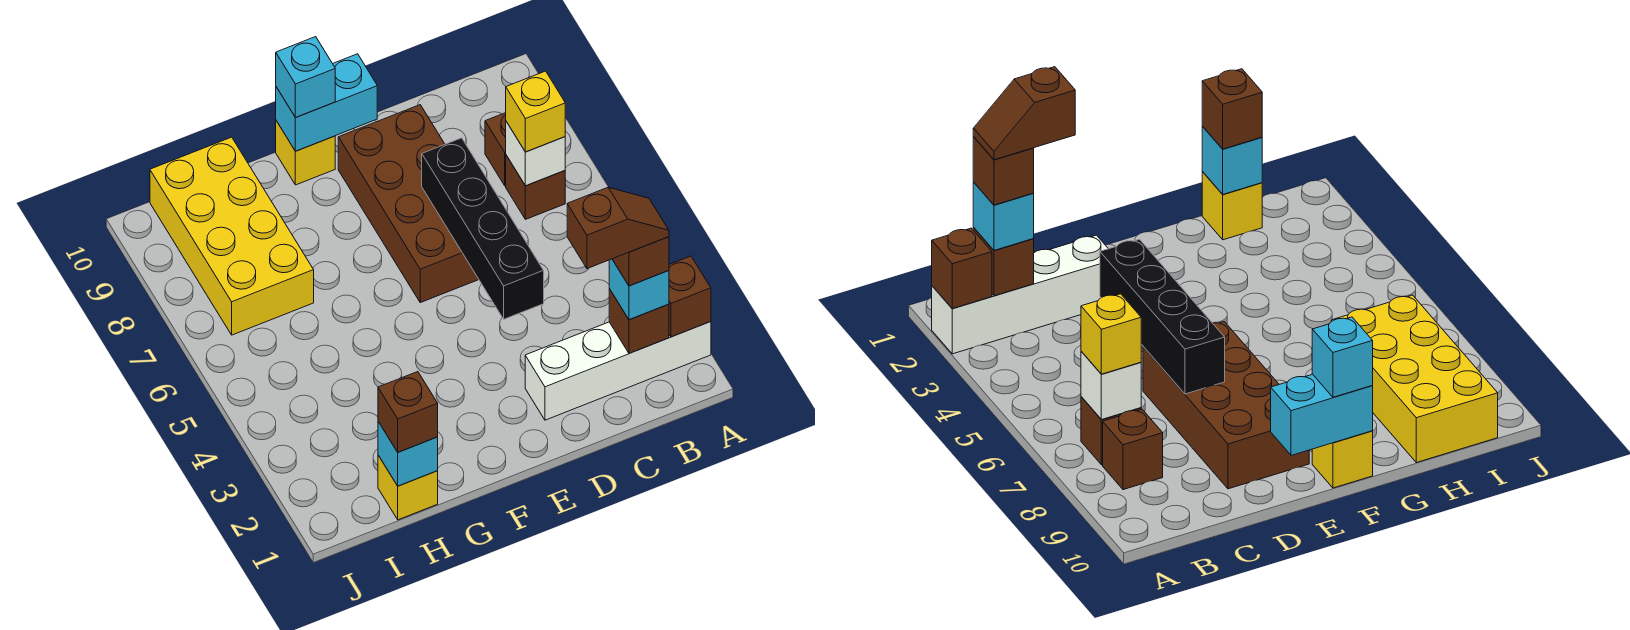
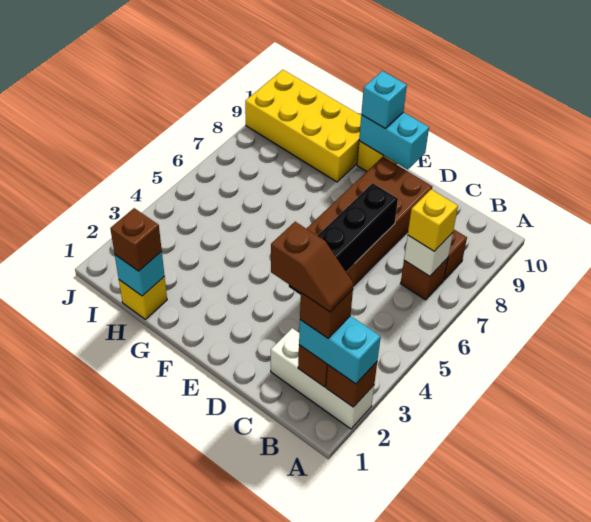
white brick A2:D2 level 1 -> white brick A2:C2 level 1
cyan brick B2 level 3 -> cyan brick A2:B2 level 3
yellow brick H7:I10 level 1 -> yellow brick G9:J10 level 1

